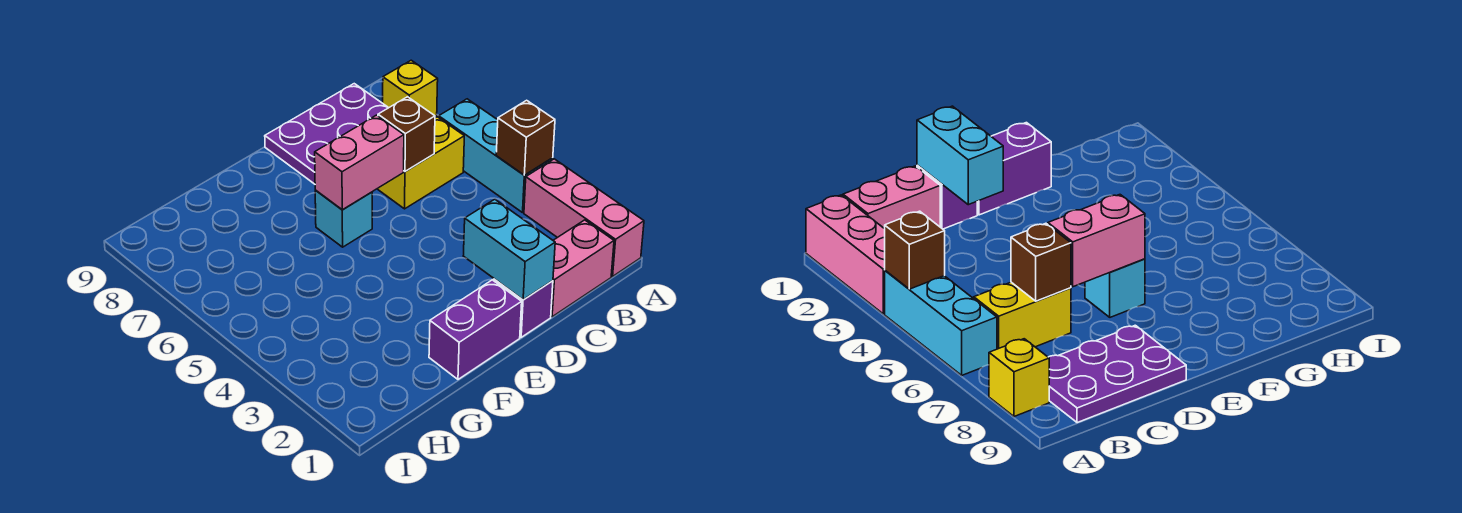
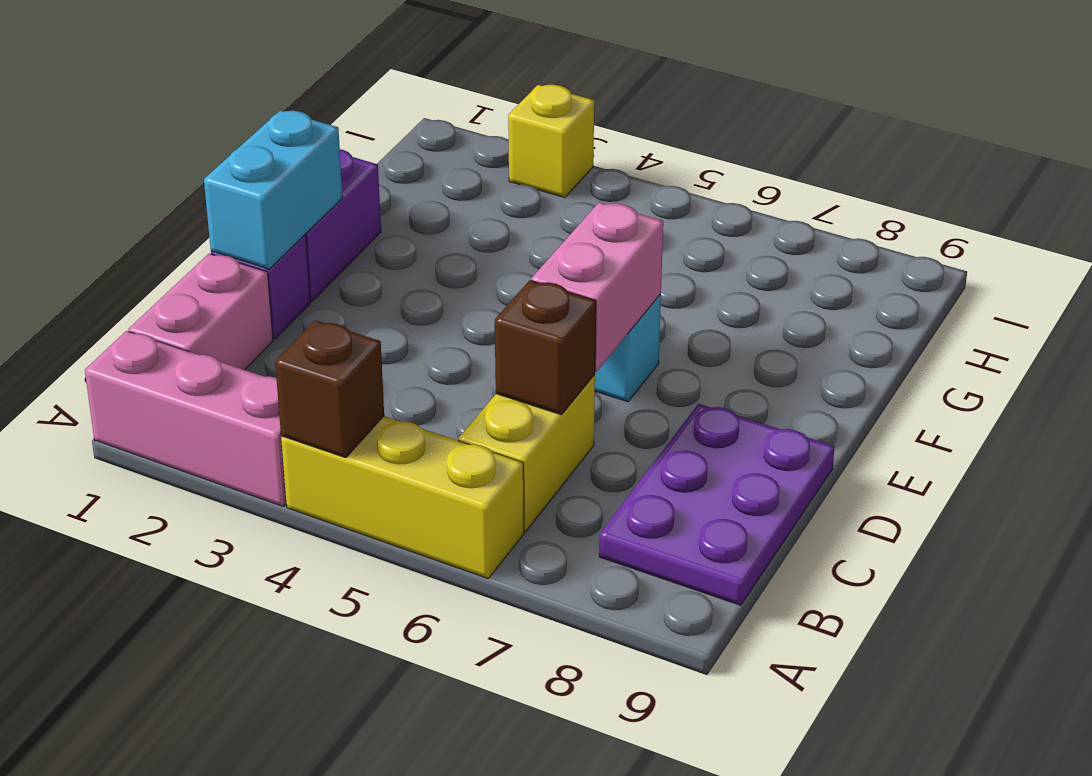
cyan brick A4:A6 level 1 -> yellow brick A4:A6 level 1
yellow brick A8 level 1 -> yellow brick I3 level 1
cyan brick D1:D2 level 2 -> cyan brick D1:E1 level 2

